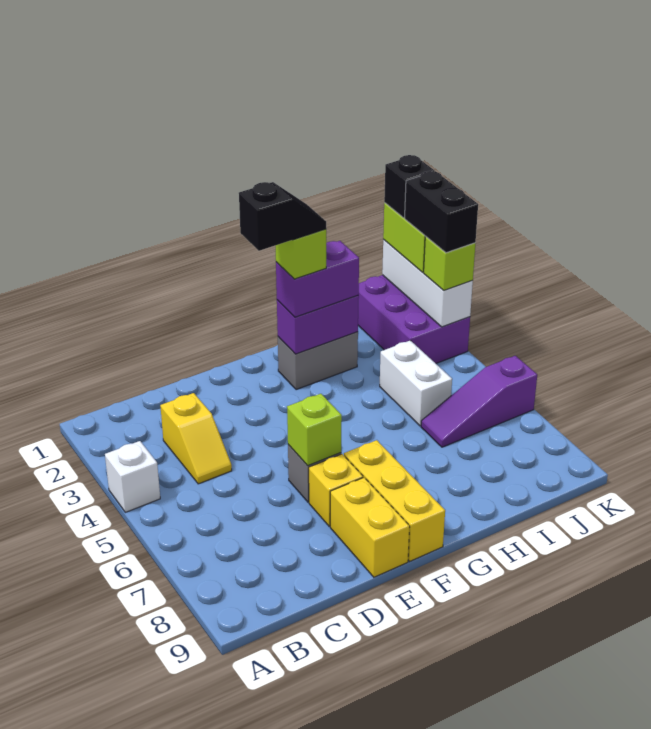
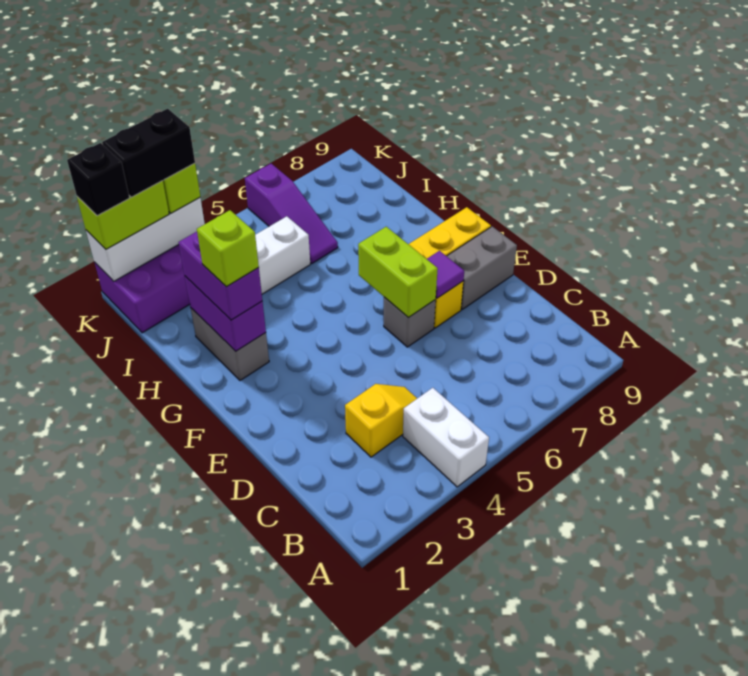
white brick A4 level 1 -> white brick A4:B4 level 1
lime brick E6 level 2 -> lime brick E6:F6 level 2
none -> purple tile E7 level 2
yellow brick E8:E9 level 1 -> grey brick E8:E9 level 1
black slope F2:G2 level 5 top F -> none

